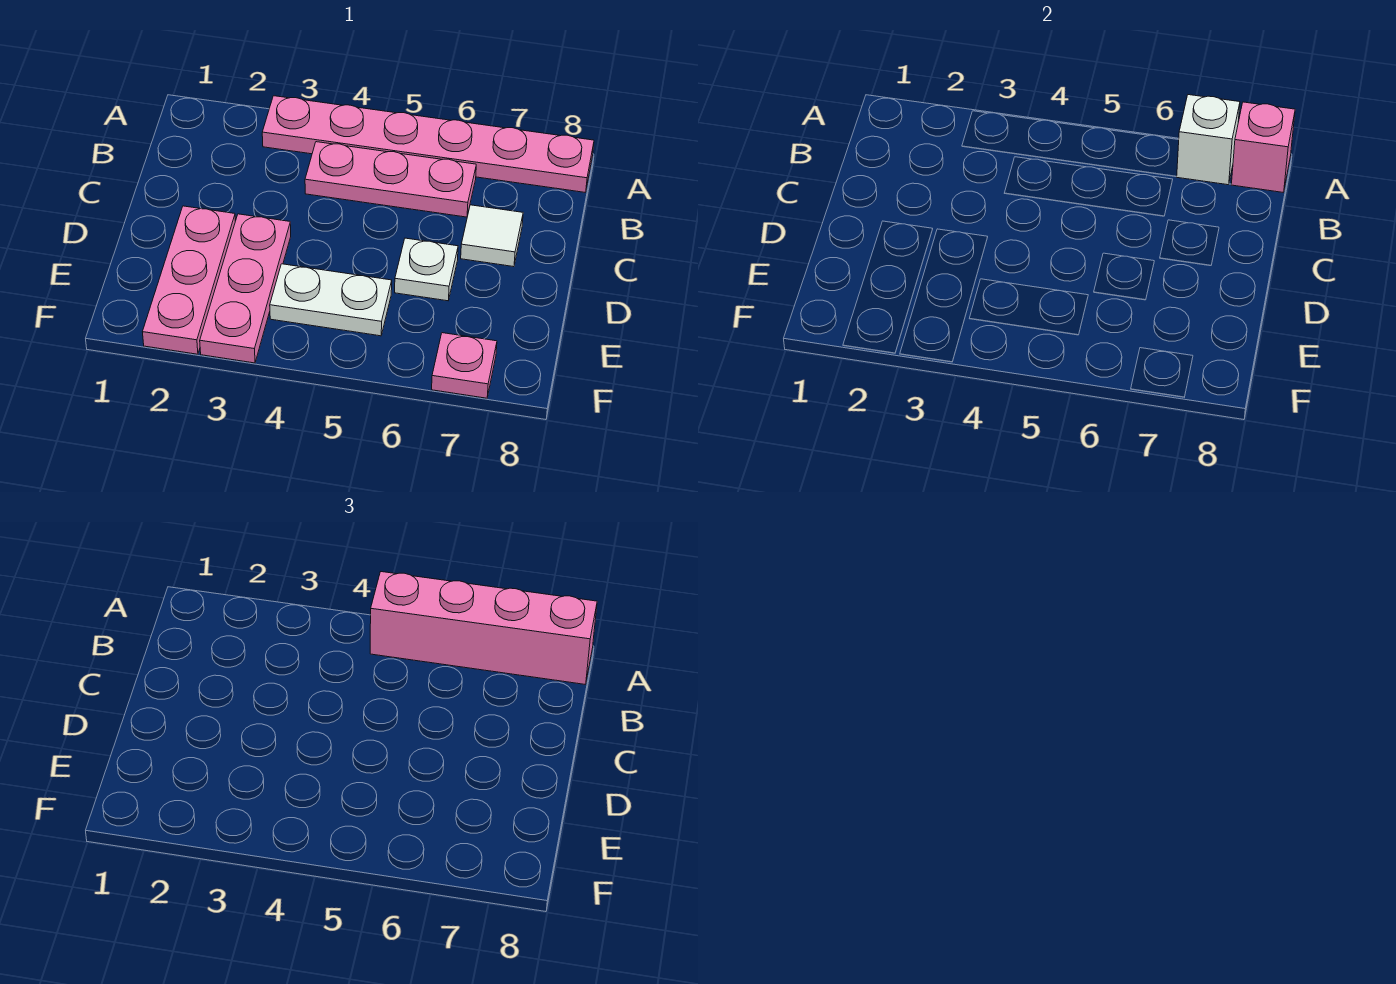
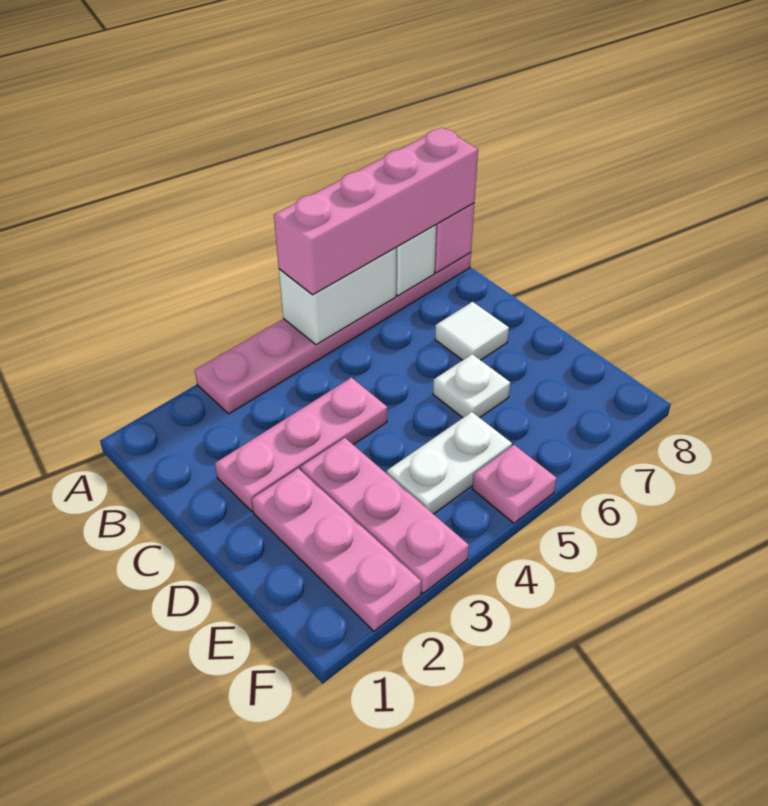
none -> white brick A5:A6 level 2
pink plate B4:B6 level 1 -> pink plate C2:C4 level 1
pink plate F7 level 1 -> pink plate F5 level 1

